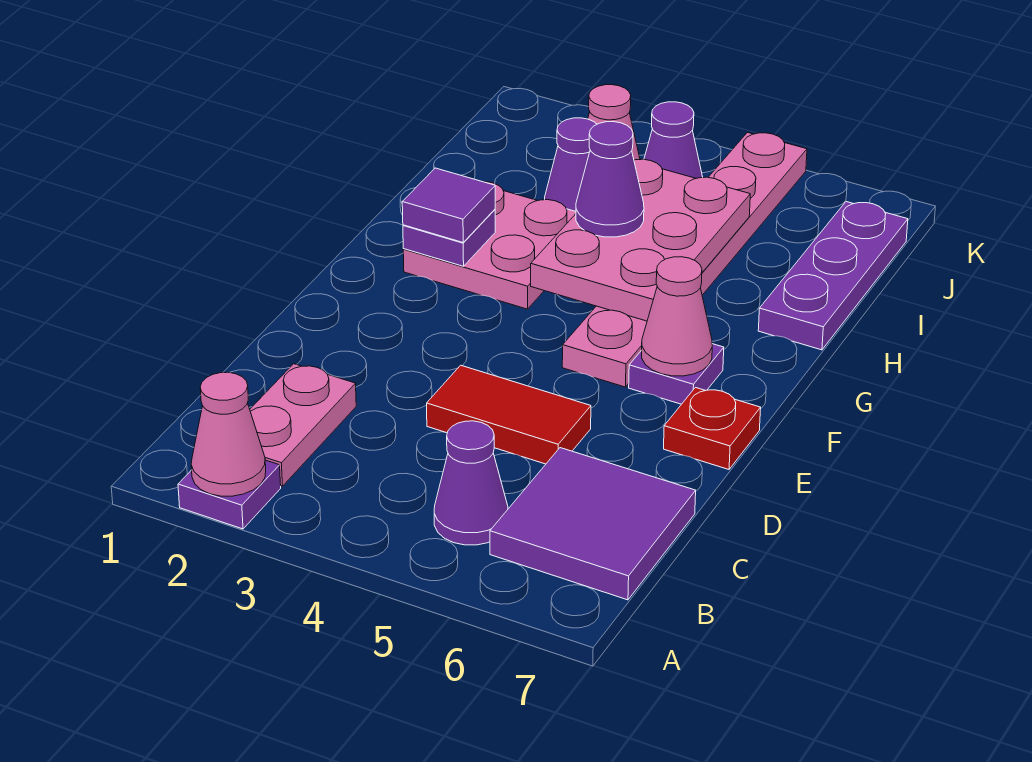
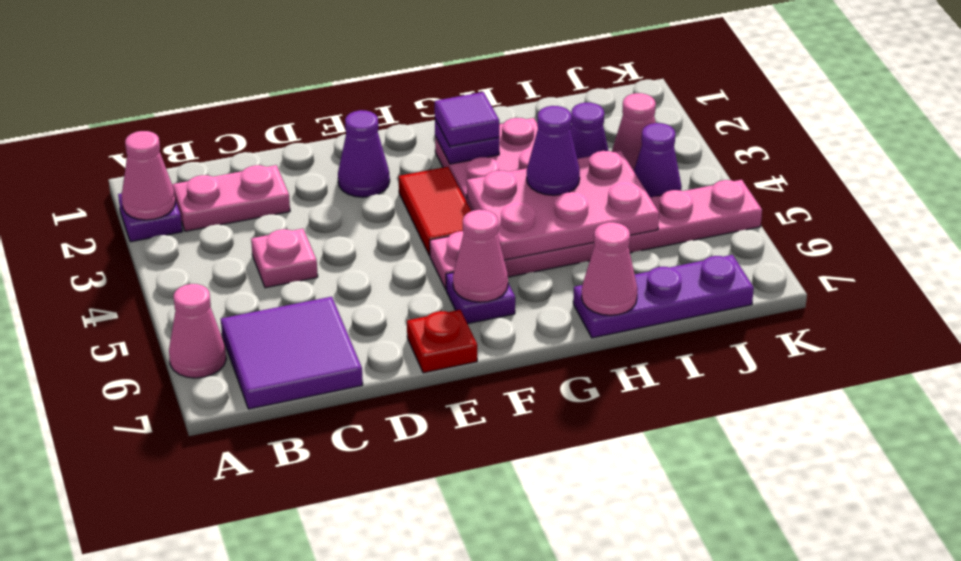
none -> pink cone A6 level 1
purple cone B5 level 1 -> purple cone E2 level 1
none -> pink plate C4 level 1
red tile D4:D5 level 1 -> red tile F3:F4 level 1
none -> pink cone H7 level 2

